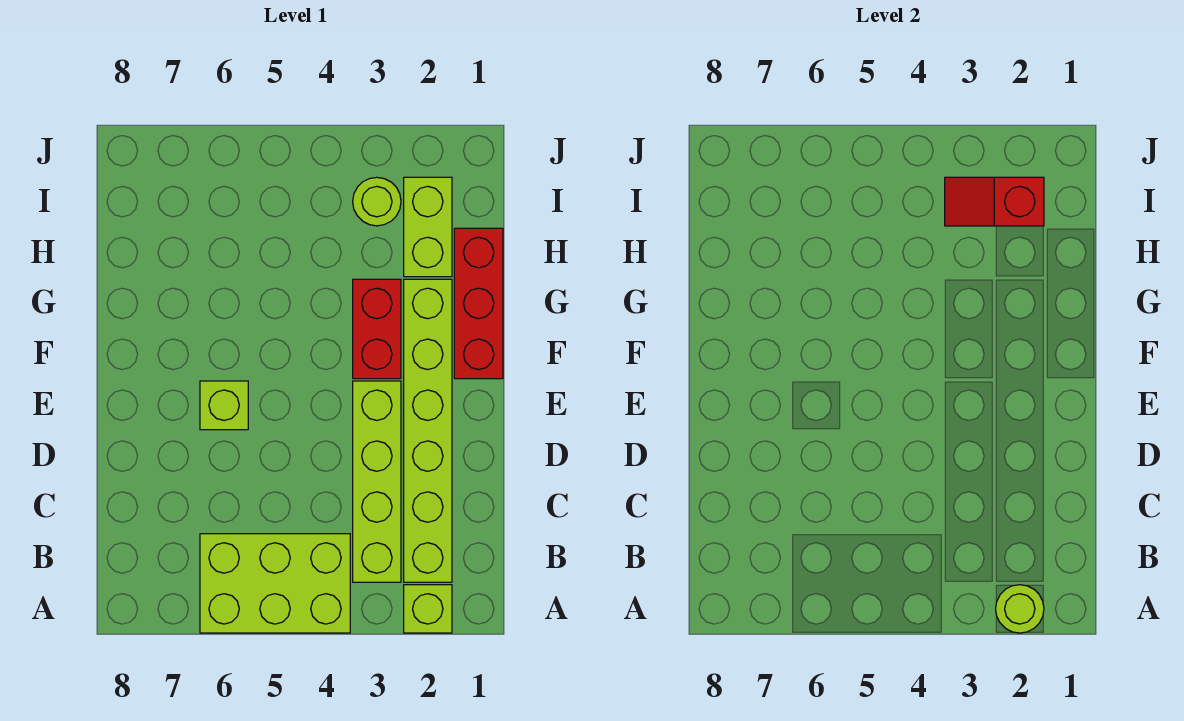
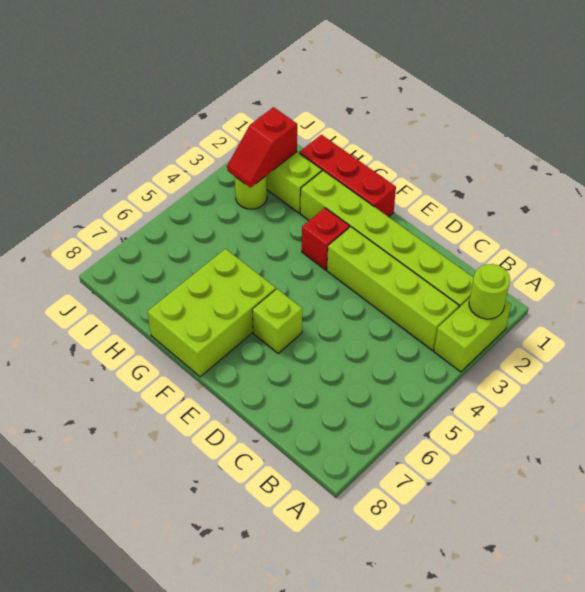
lime brick A2 level 1 -> lime brick A2:A3 level 1
lime brick A4:B6 level 1 -> lime brick F6:G8 level 1
red brick F3:G3 level 1 -> red brick F3 level 1

